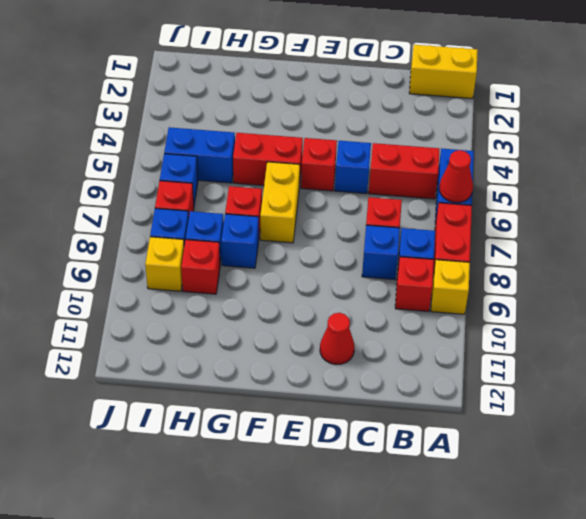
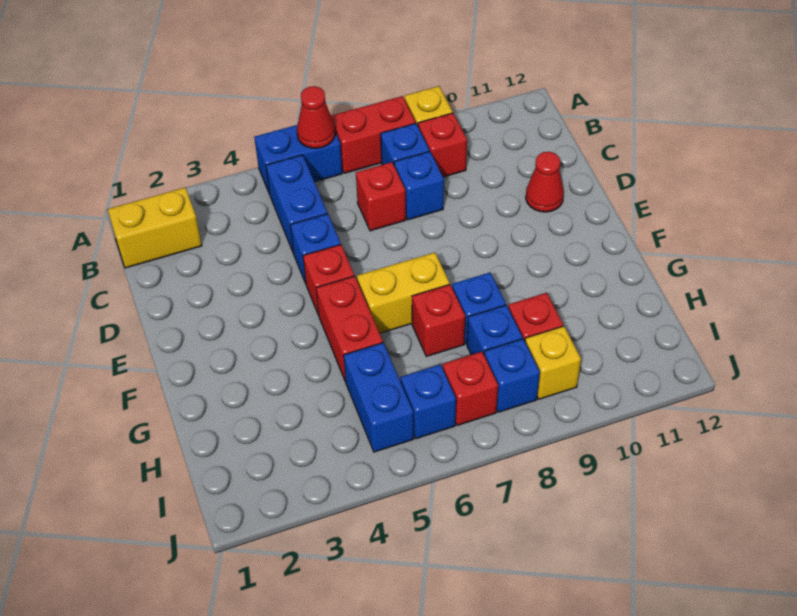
yellow brick A1:B1 level 1 -> yellow brick B1:B2 level 1
red brick B5:C5 level 1 -> blue brick B5:C5 level 1

